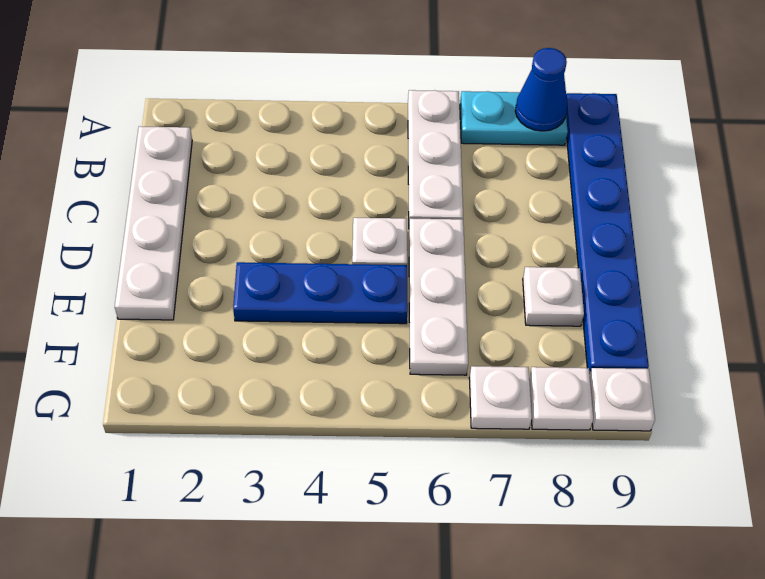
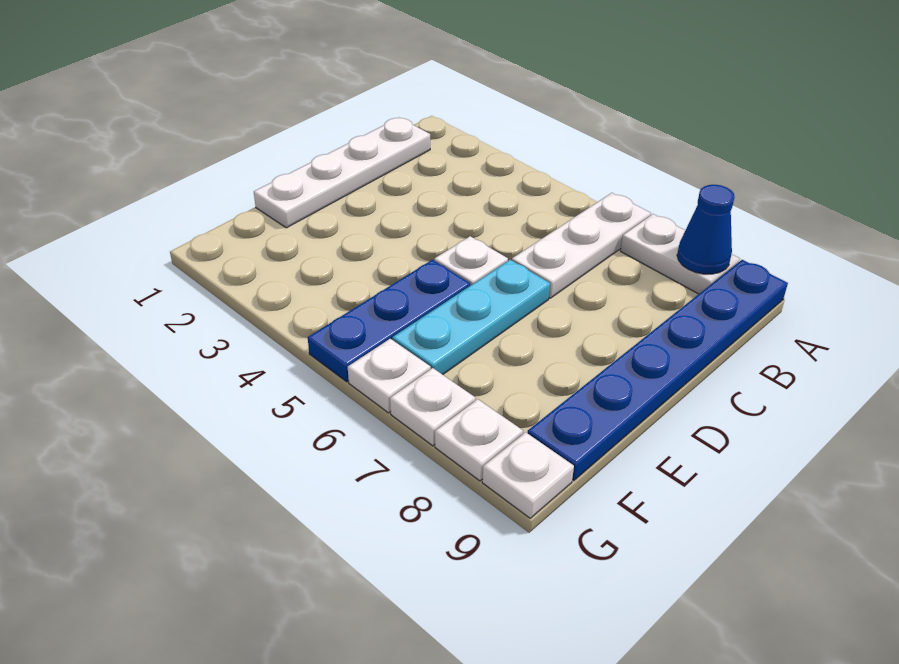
cyan plate A7:A8 level 1 -> white plate A7:A8 level 1
white plate D6:F6 level 1 -> cyan plate D6:F6 level 1
blue plate E3:E5 level 1 -> blue plate E5:G5 level 1
white plate E8 level 1 -> white plate G6 level 1

